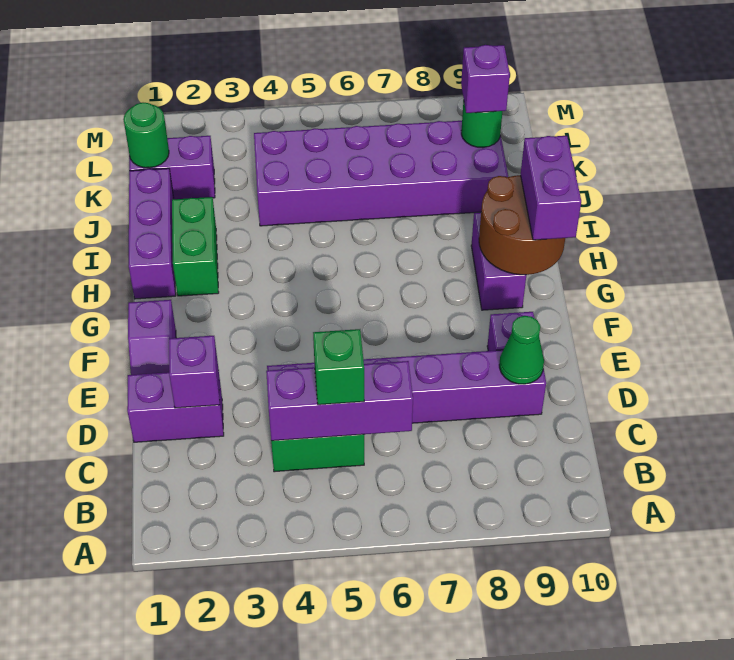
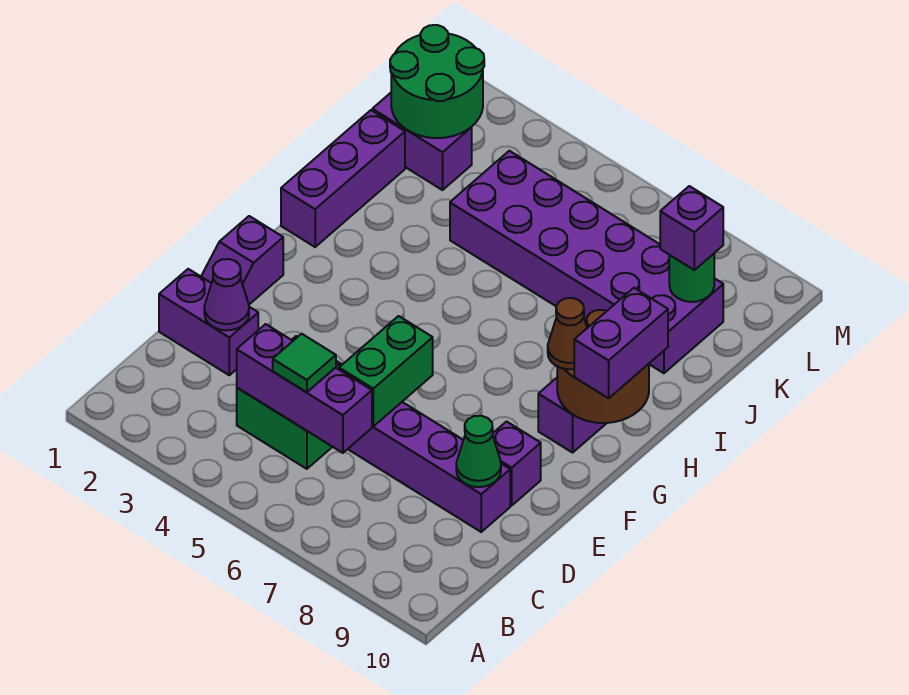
green brick C5 level 3 -> green tile C5 level 3
purple brick D2 level 2 -> purple cone D2 level 2
none -> brown cone G9 level 3
green brick H2:I2 level 1 -> green brick D6:E6 level 2
green round brick K1 level 2 -> green round brick K1:L2 level 2

